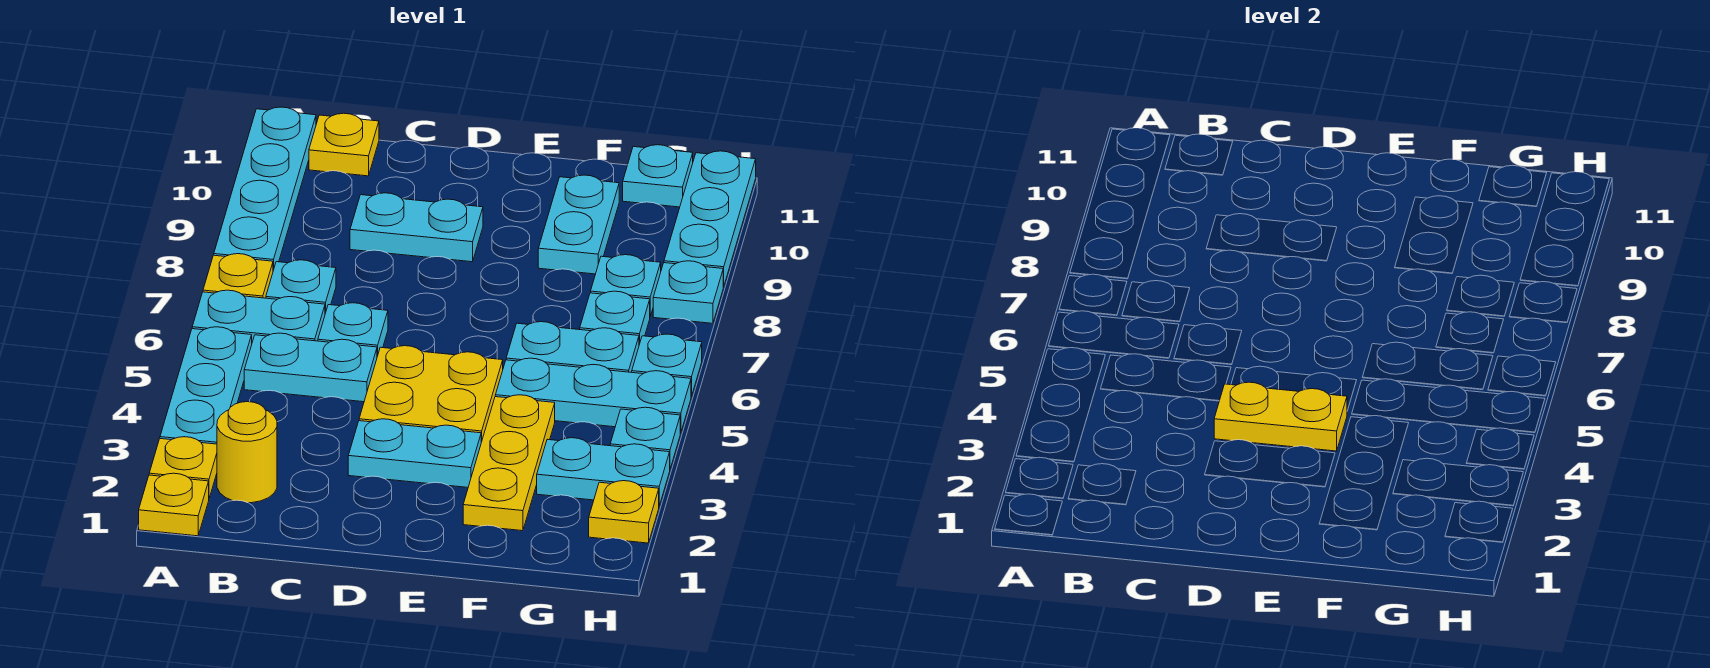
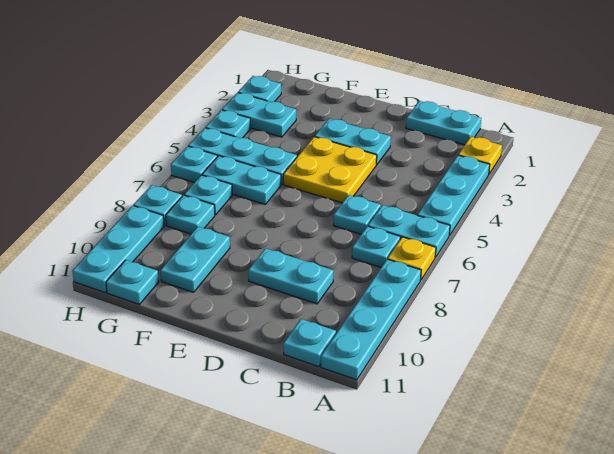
yellow plate A1 level 1 -> none
yellow round brick B2 level 1 -> none
cyan plate B5:C5 level 1 -> cyan plate B1:C1 level 1
yellow plate B11 level 1 -> cyan plate B11 level 1
yellow plate D4:E4 level 2 -> none
yellow plate F2:F4 level 1 -> none
yellow plate H2 level 1 -> cyan plate H2 level 1

